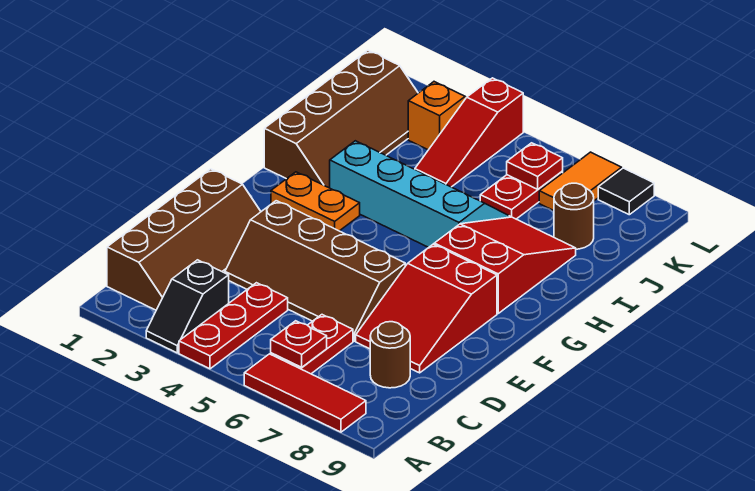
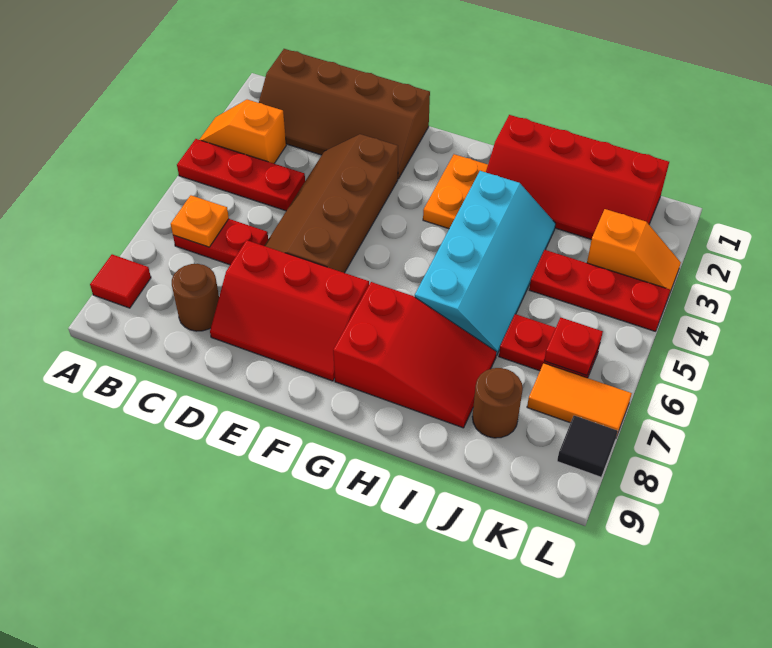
black slope A3:B3 level 1 top B -> orange slope A3:B3 level 1 top B
red tile A6:A8 level 1 -> red tile A8 level 1
red plate B6 level 2 -> orange plate B6 level 2
red slope D7:F8 level 1 top F -> red slope D7:F8 level 1 top 7
brown slope H1:K2 level 1 top 1 -> red slope H1:K2 level 1 top 1
red slope J4:L4 level 1 top L -> red plate J4:L4 level 1

